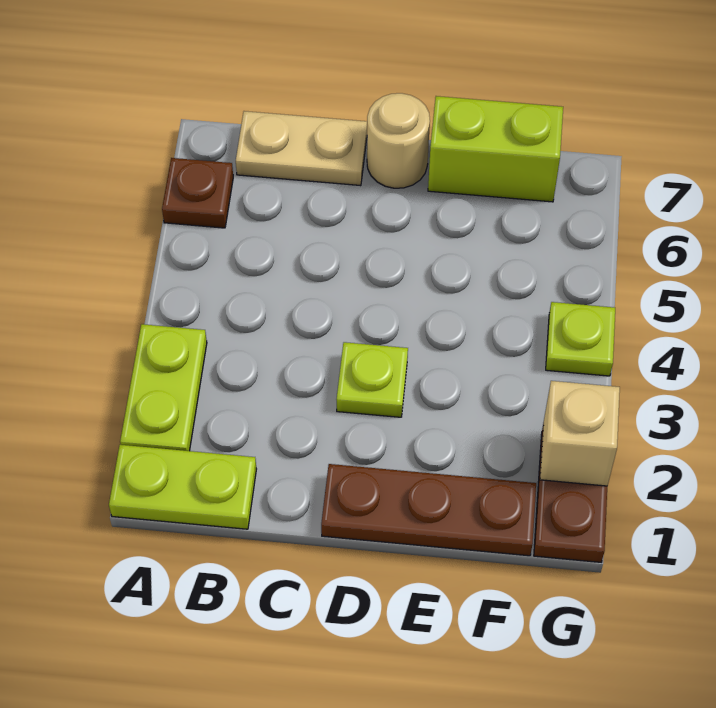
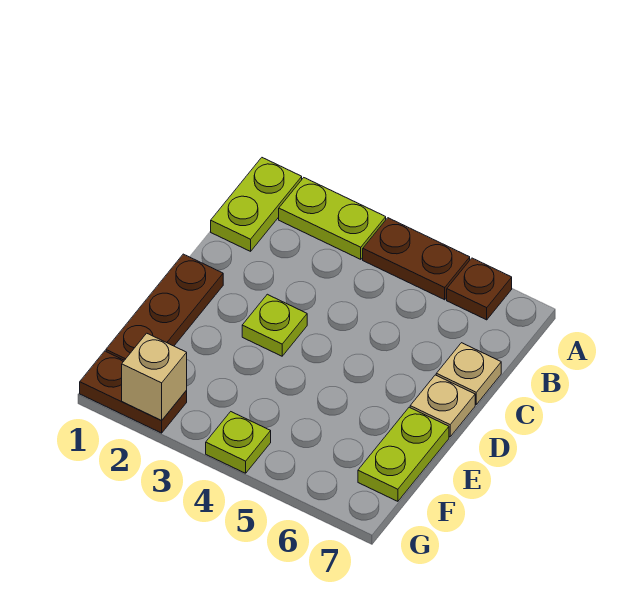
none -> brown plate A4:A5 level 1
tan plate B7:C7 level 1 -> tan plate C7 level 1
tan round brick D7 level 1 -> tan plate D7 level 1
lime brick E7:F7 level 1 -> lime plate E7:F7 level 1

